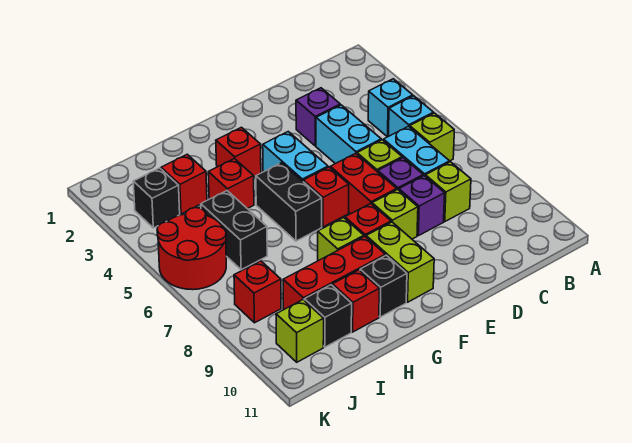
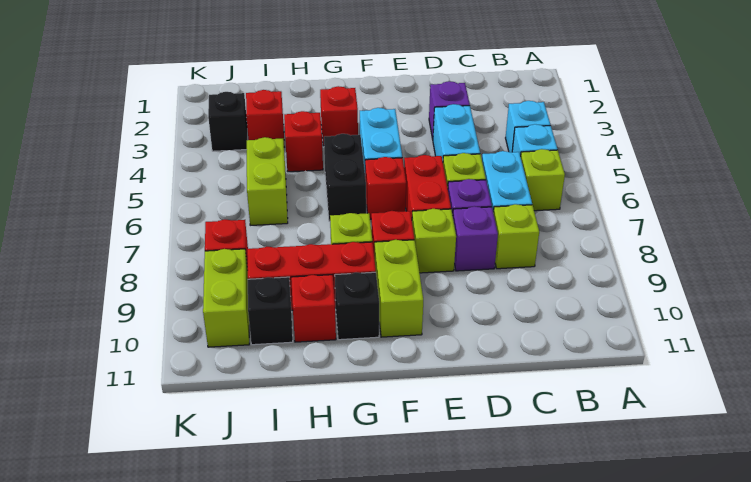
black brick I5:I6 level 1 -> lime brick I5:I6 level 1
red round brick J5:K6 level 1 -> none
lime brick J10 level 1 -> lime brick J9:J10 level 1

